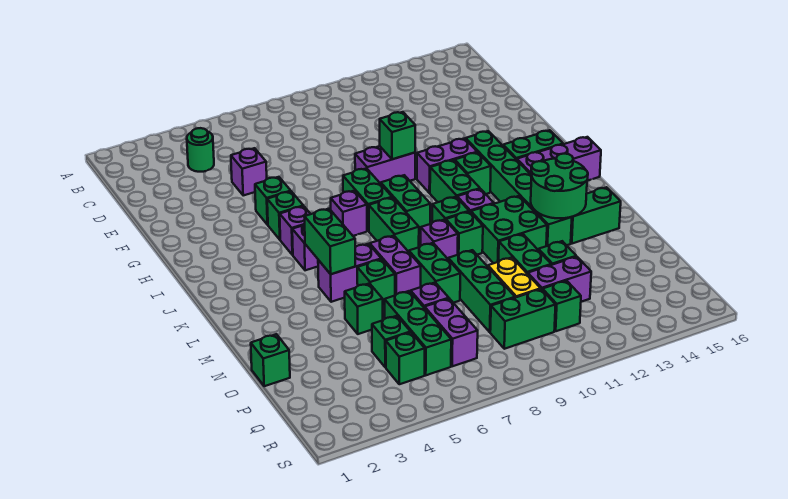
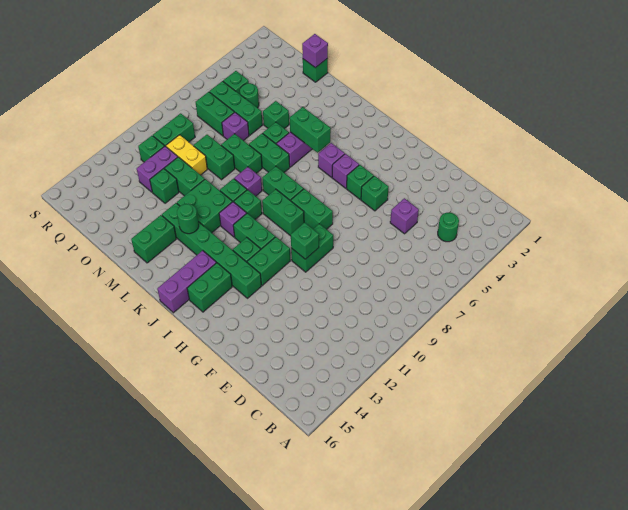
purple brick G9:G10 level 1 -> green brick G9:G10 level 1
purple brick H11:H12 level 1 -> green brick H11:H12 level 1
purple brick I7 level 1 -> purple brick O1 level 2
purple brick L7:M7 level 1 -> green brick L7:M7 level 1
green round brick L13:M14 level 2 -> green round brick L13 level 2
green brick N9:P9 level 1 -> green brick N9:O9 level 1
green brick P5 level 1 -> green round brick P5 level 1
purple brick P7:Q7 level 1 -> green brick P7:Q7 level 1

